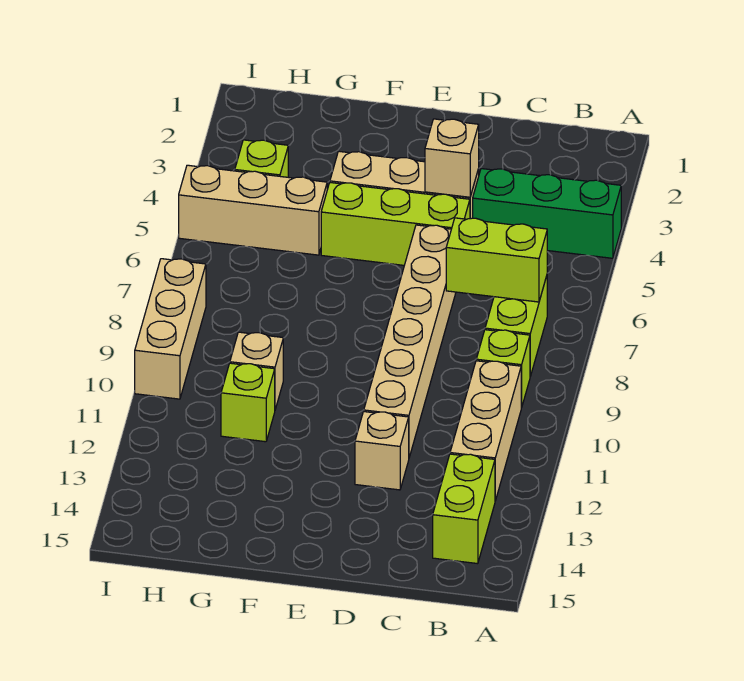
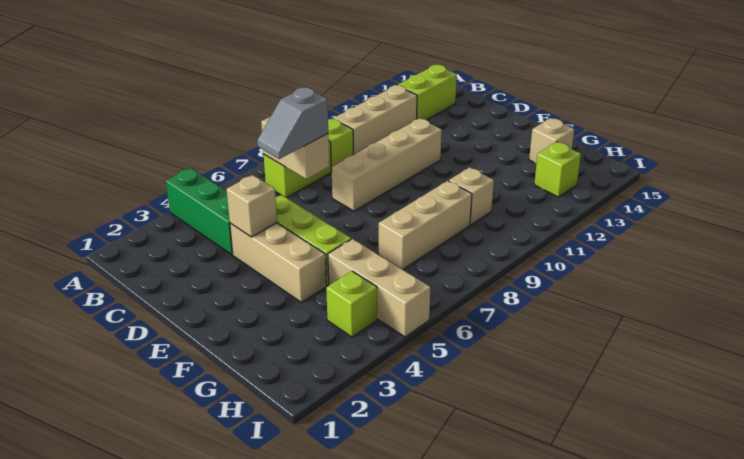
lime brick B7:C7 level 2 -> tan brick B7:C7 level 2
none -> grey slope C6:C7 level 3 top 7
tan brick D6:D11 level 1 -> tan brick D8:D11 level 1
tan brick D12 level 1 -> tan brick G14 level 1
lime brick G11 level 1 -> lime brick H13 level 1
tan brick I8:I10 level 1 -> tan brick G7:G9 level 1

